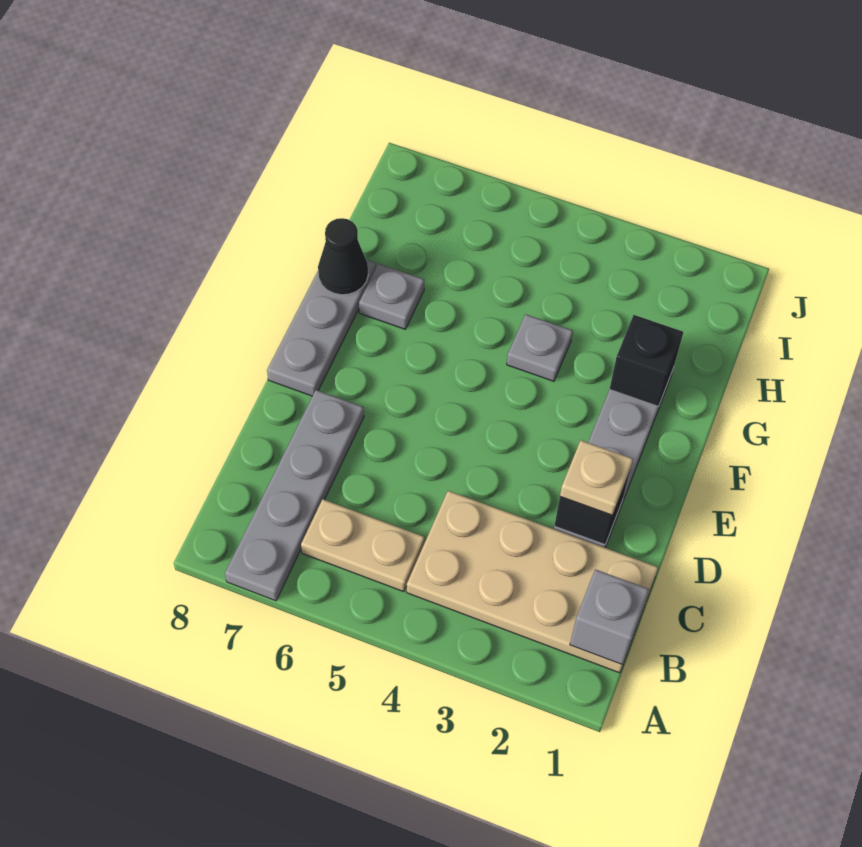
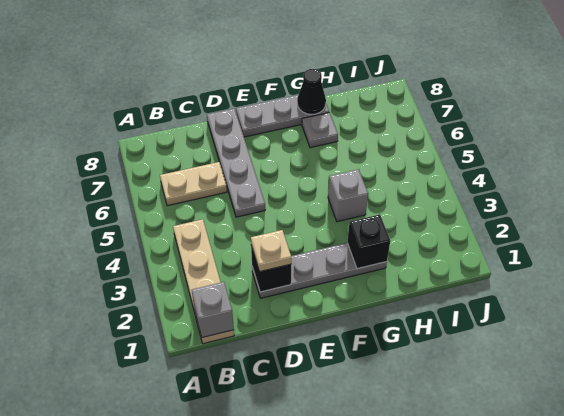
grey plate A7:D7 level 1 -> grey plate D5:D8 level 1
tan plate B1:C4 level 1 -> tan plate B1:B4 level 1
tan plate B5:B6 level 1 -> tan plate B6:C6 level 1
grey plate G4 level 1 -> grey brick G4 level 1

